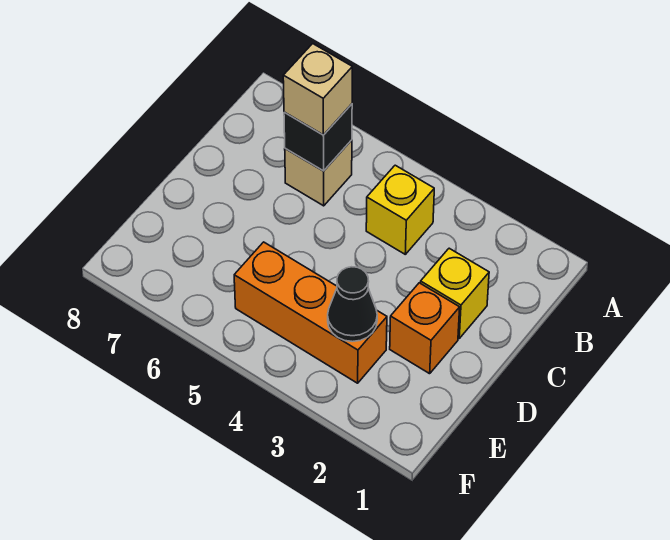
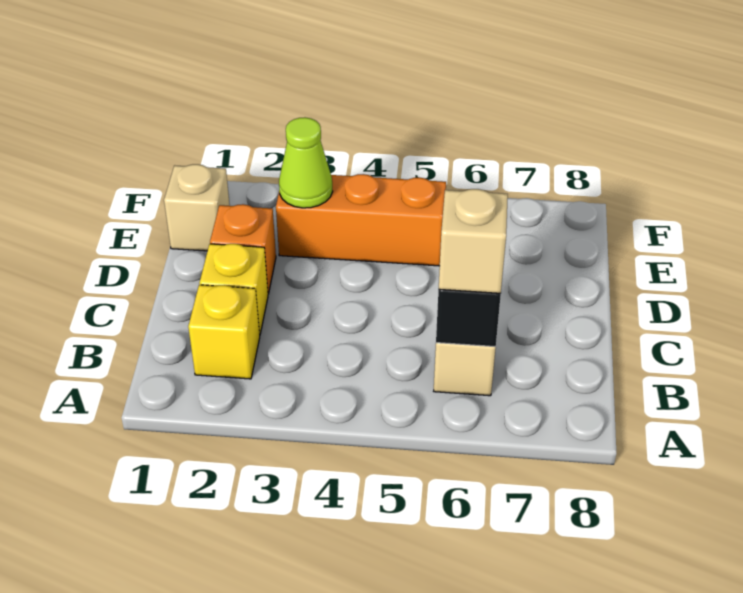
yellow brick B4 level 1 -> yellow brick B2 level 1
none -> tan brick E1 level 1
black cone E3 level 2 -> lime cone E3 level 2

